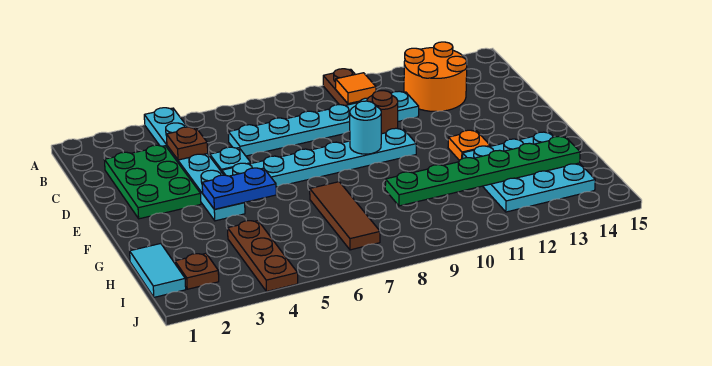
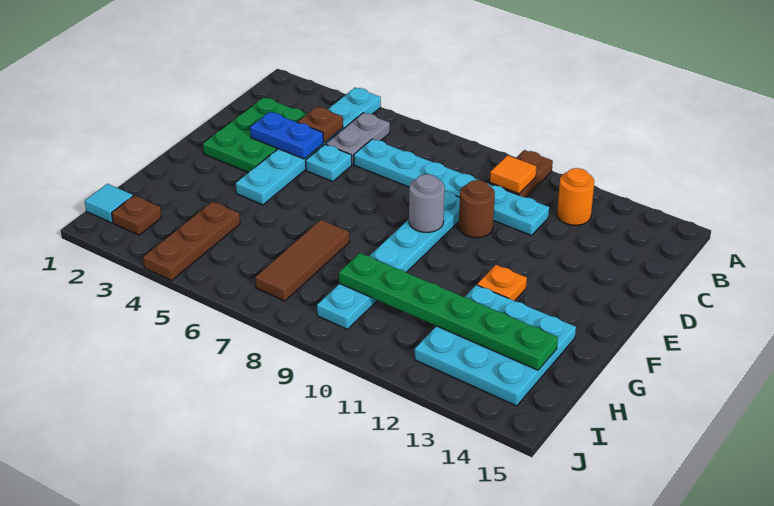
none -> grey plate B5:C5 level 1
orange round brick B12:C13 level 1 -> orange round brick B12 level 1
cyan plate E5:E10 level 1 -> cyan plate D9:I9 level 1
cyan round brick E9 level 2 -> grey round brick E9 level 2
blue plate F4:F5 level 2 -> blue plate D3:D4 level 2
cyan tile H1:I1 level 1 -> cyan tile I1 level 1

